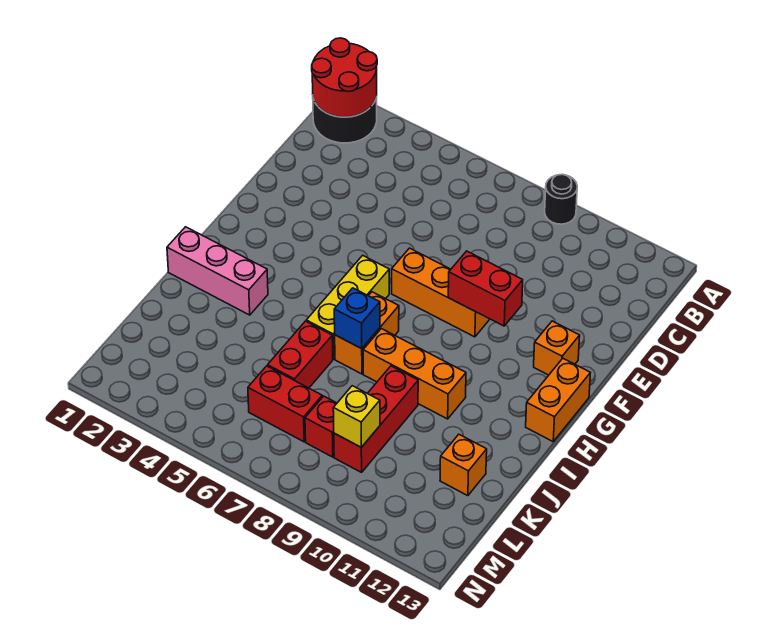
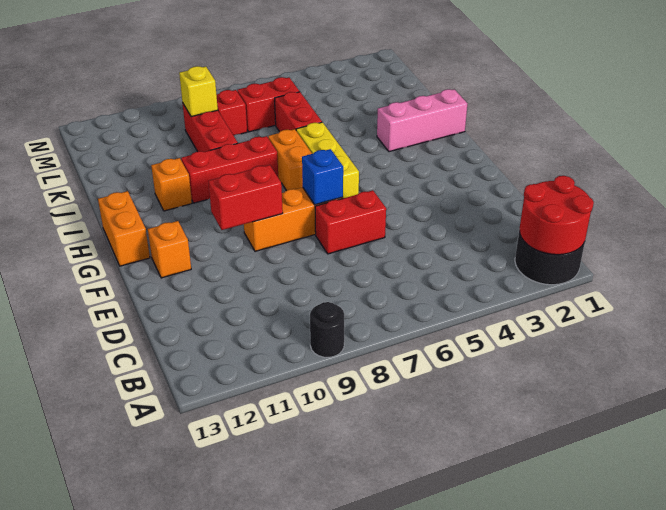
none -> red brick E6:E7 level 1
blue brick I7 level 2 -> blue brick F7 level 2
orange brick I8:I10 level 1 -> red brick I8:I10 level 1
orange brick K12 level 1 -> orange brick I11 level 1

